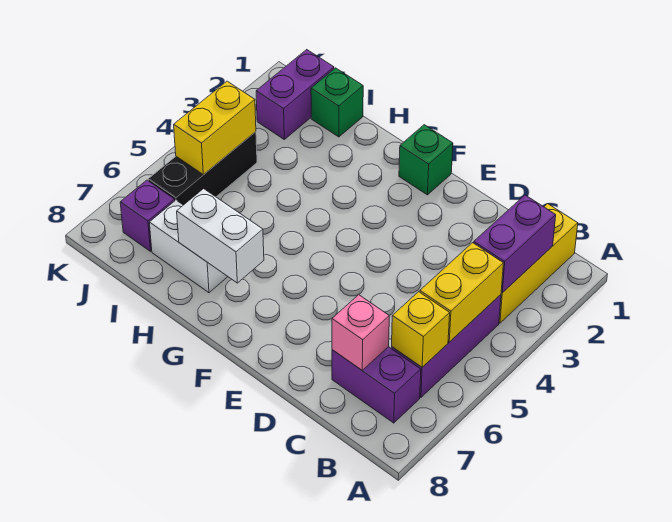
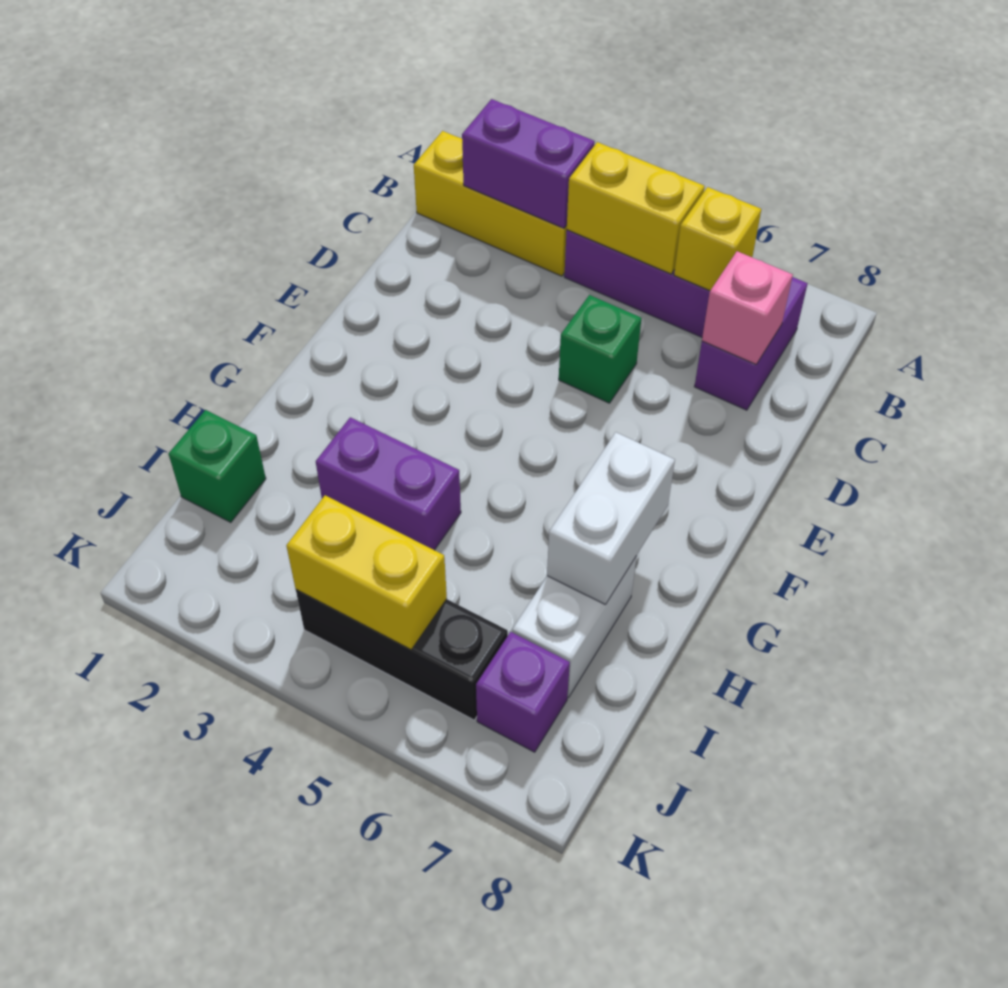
green brick F1 level 1 -> green brick D5 level 1
purple brick J1:J2 level 1 -> purple brick H3:H4 level 1

